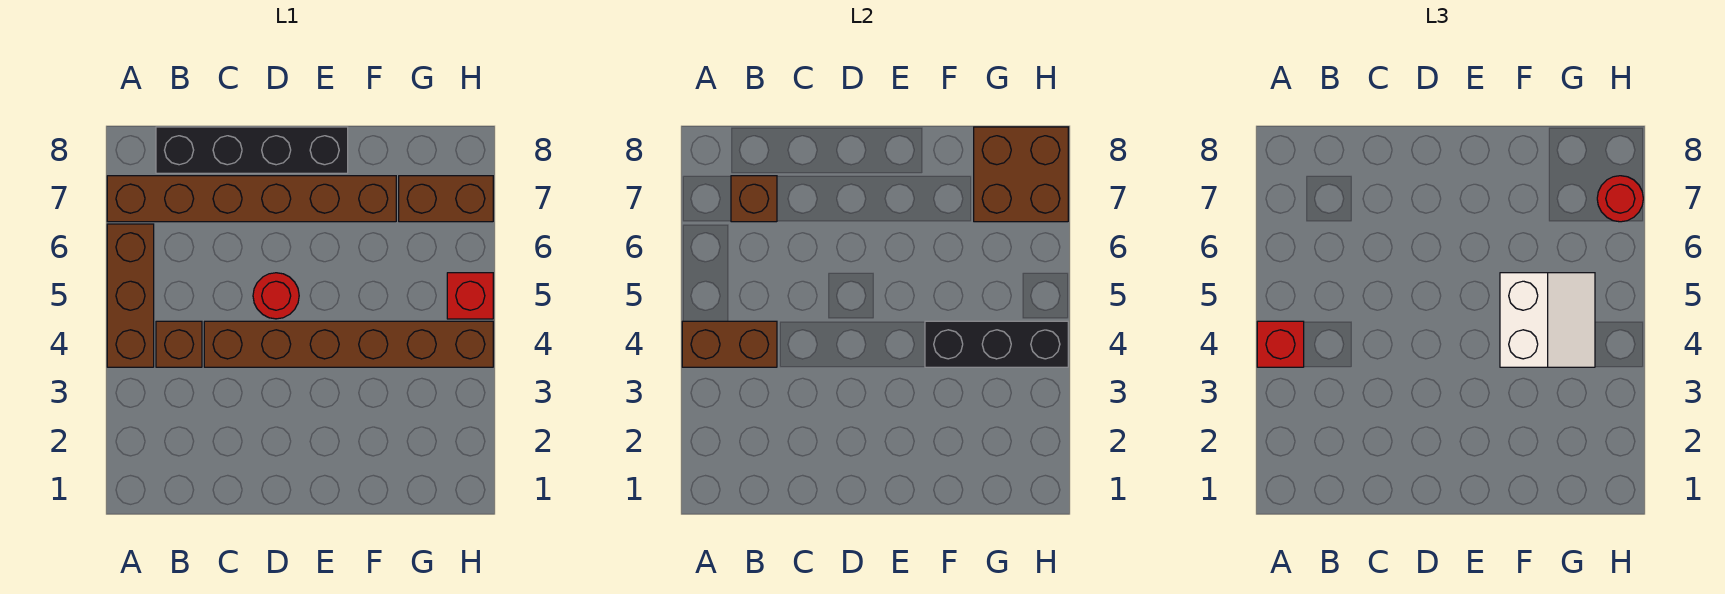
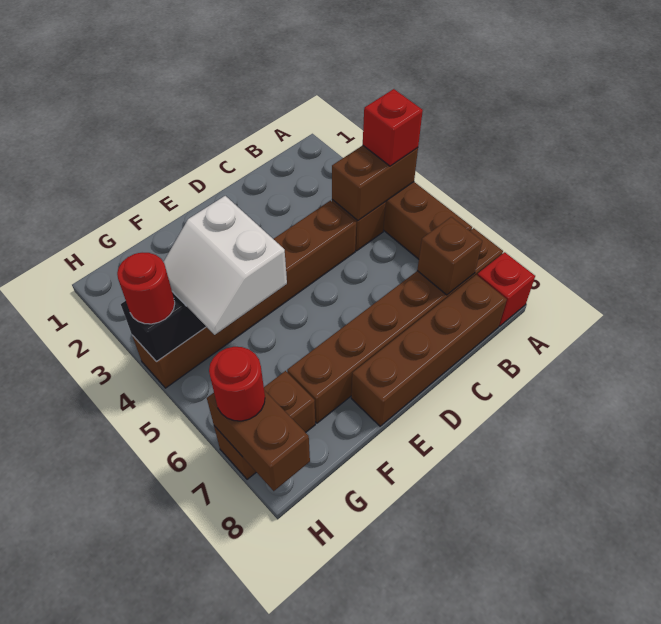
black brick B8:E8 level 1 -> brown brick B8:E8 level 1
red round brick D5 level 1 -> red round brick H4 level 3
brown brick G7:H8 level 2 -> brown brick H7:H8 level 2
red brick H5 level 1 -> red brick A8 level 1

